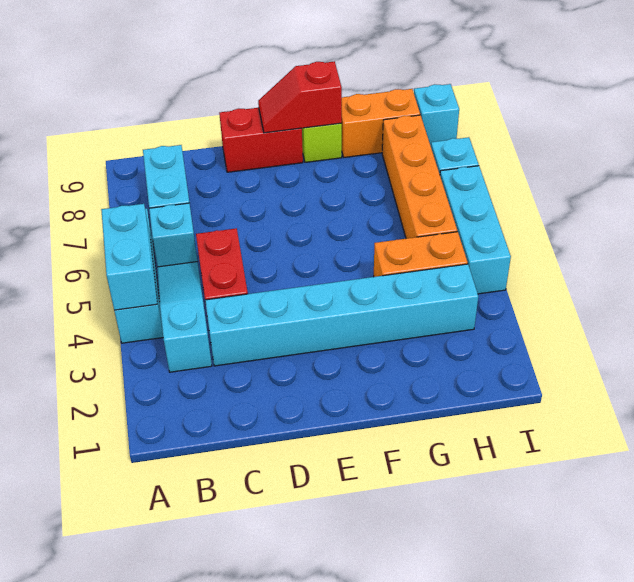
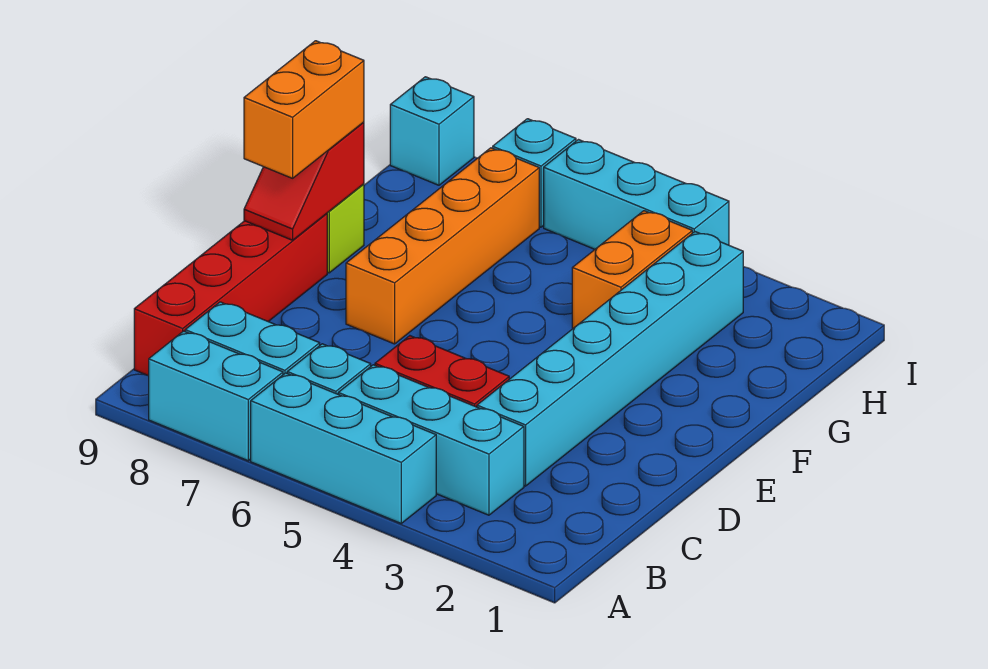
cyan brick A4:A5 level 2 -> cyan brick A7:A8 level 1
cyan slope B3:B5 level 1 top 3 -> cyan brick B3:B5 level 1
red brick D9:E9 level 1 -> red brick B9:E9 level 1
orange brick G9:H9 level 1 -> orange brick E9:F9 level 3
orange brick H5:H8 level 1 -> orange brick E7:H7 level 1

